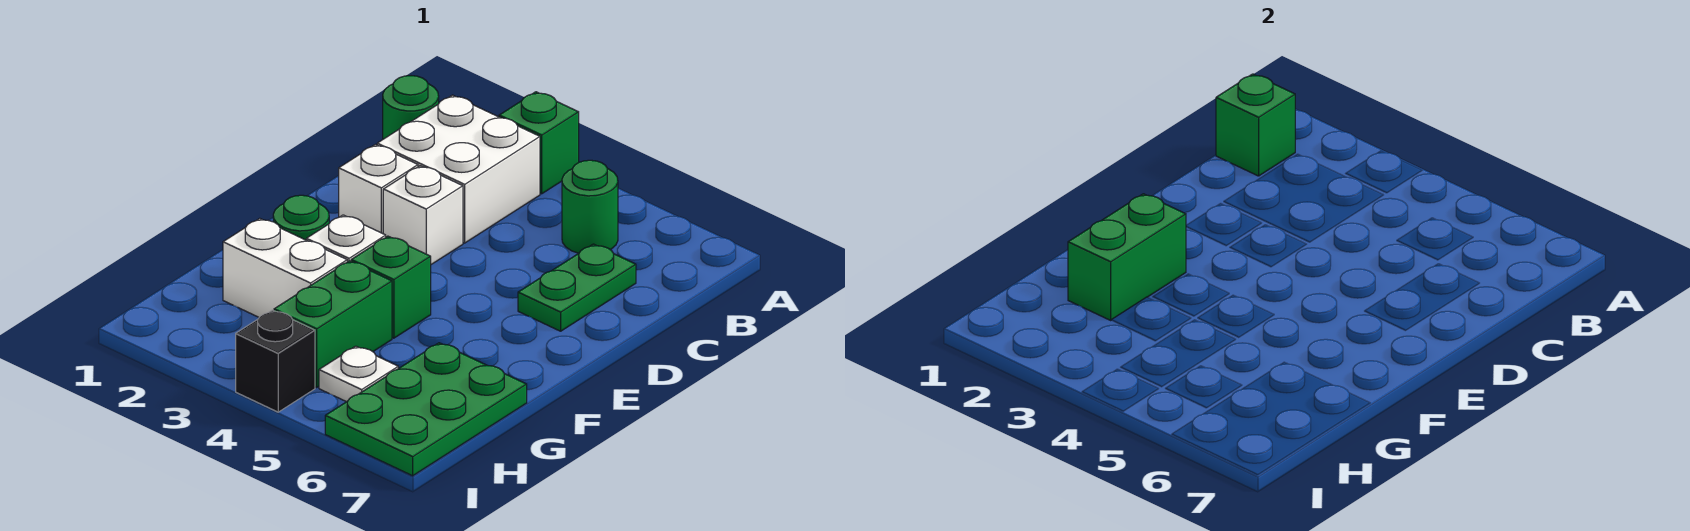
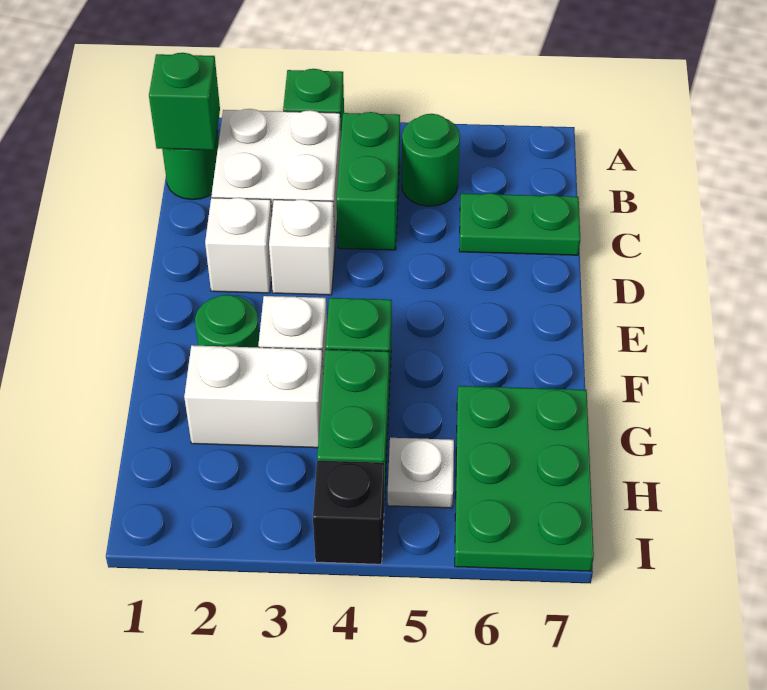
green plate C6:D6 level 1 -> green plate C6:C7 level 1
green brick F2:G2 level 2 -> green brick B4:C4 level 1

